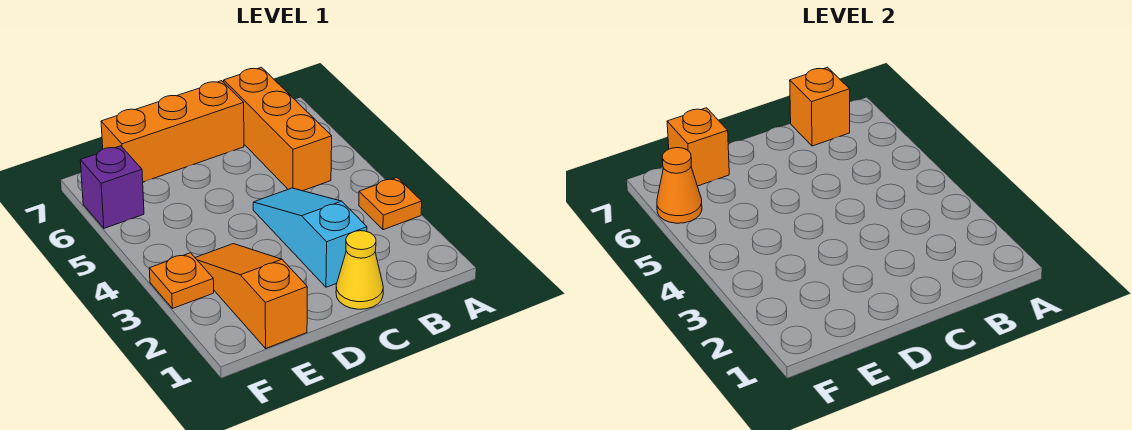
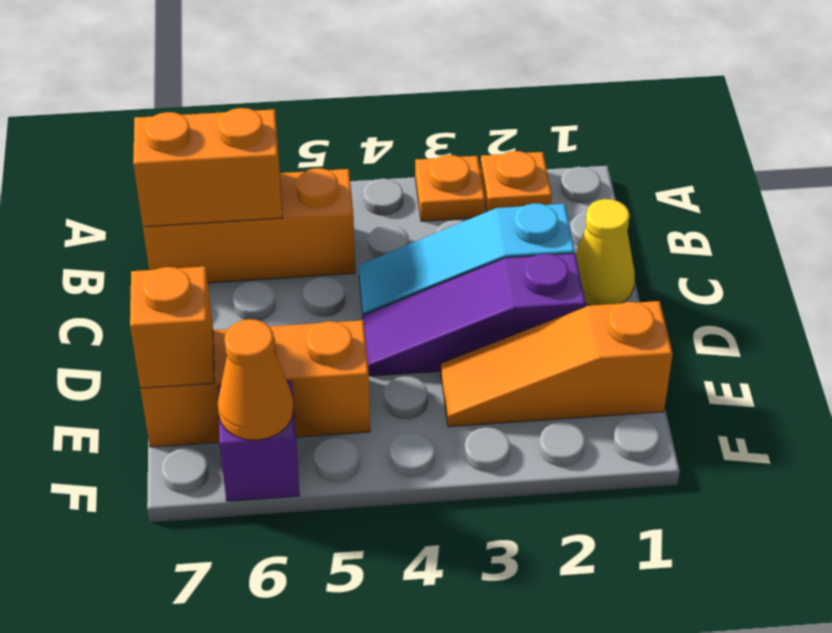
orange brick B7 level 2 -> orange brick B6:B7 level 2
orange brick C7:E7 level 1 -> orange brick E5:E7 level 1
none -> purple slope D2:D4 level 1 top 2
orange plate F3 level 1 -> orange plate A2 level 1

